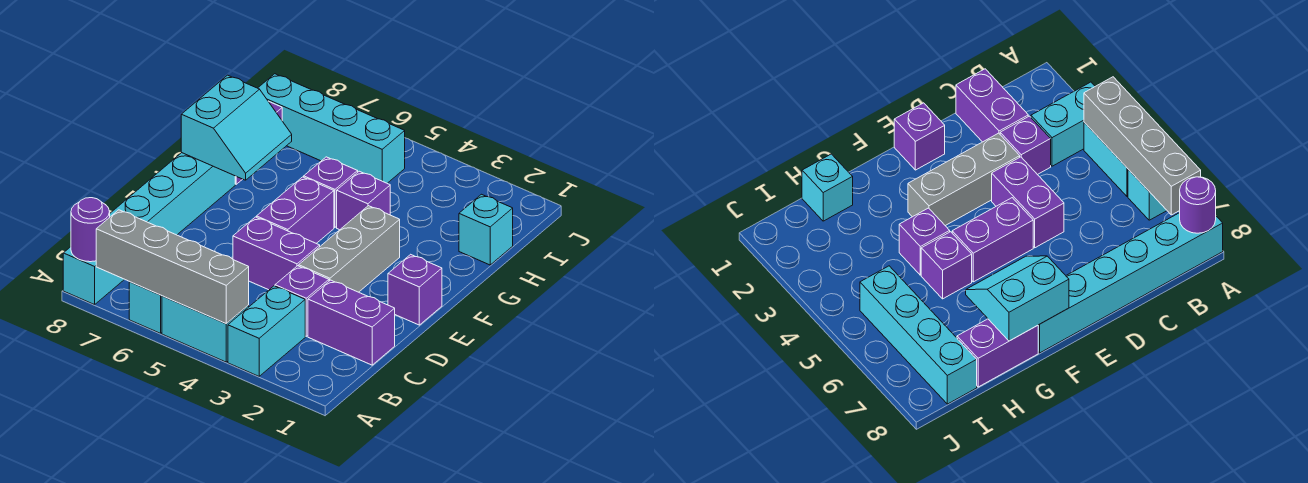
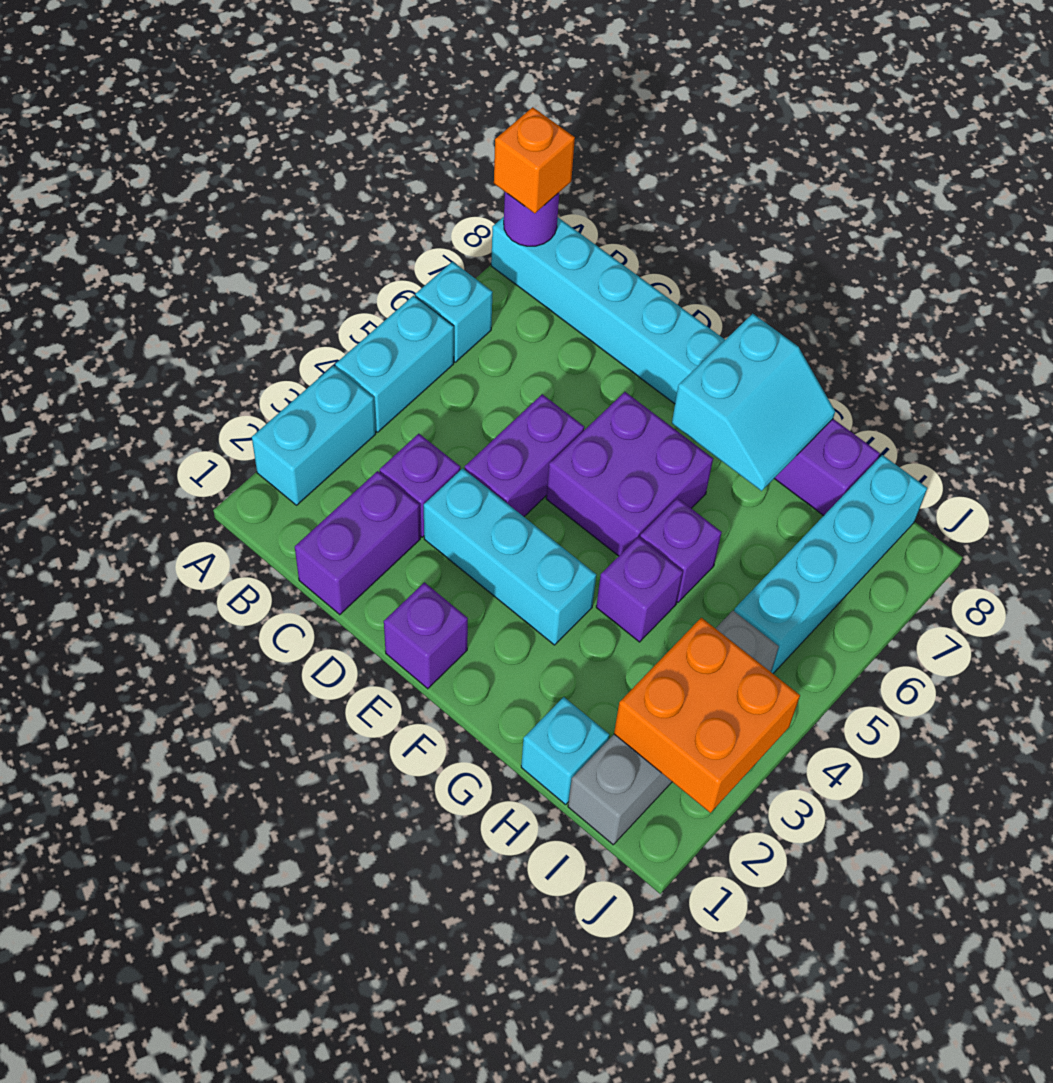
cyan brick A3:B3 level 1 -> cyan brick A2:A3 level 1
grey brick A4:A7 level 2 -> grey brick I1:I4 level 1
none -> orange brick A8 level 3
grey brick D3:F3 level 1 -> cyan brick D3:F3 level 1
purple brick E5:F5 level 1 -> purple brick E5:F6 level 1
cyan slope F7:G8 level 2 top 8 -> cyan slope F7:G8 level 2 top F
none -> orange brick I2:J3 level 2

